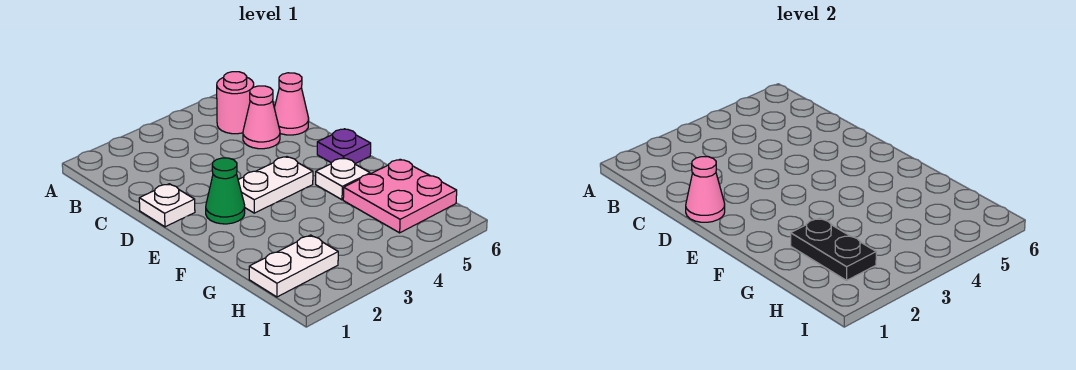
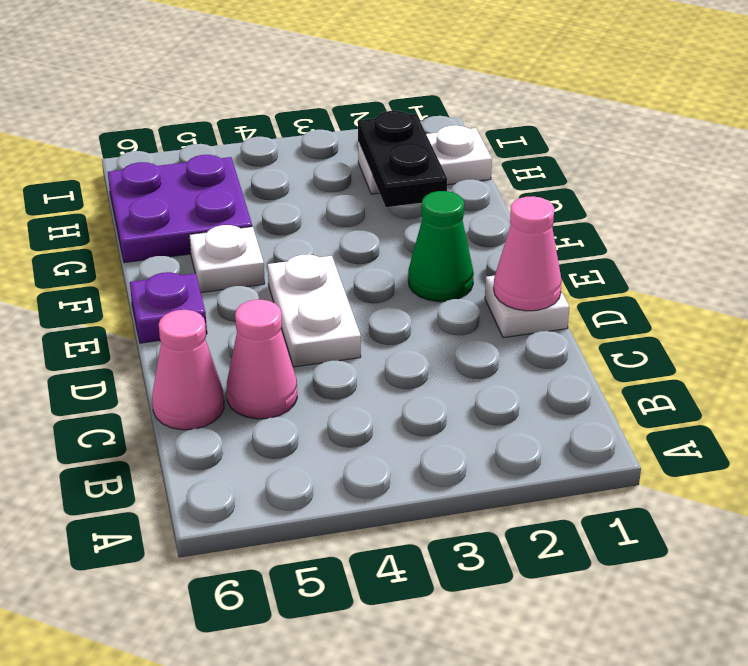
pink round brick B5 level 1 -> none
white plate E3:E4 level 1 -> white plate D4:E4 level 1
pink plate G5:H6 level 1 -> purple plate G5:H6 level 1

